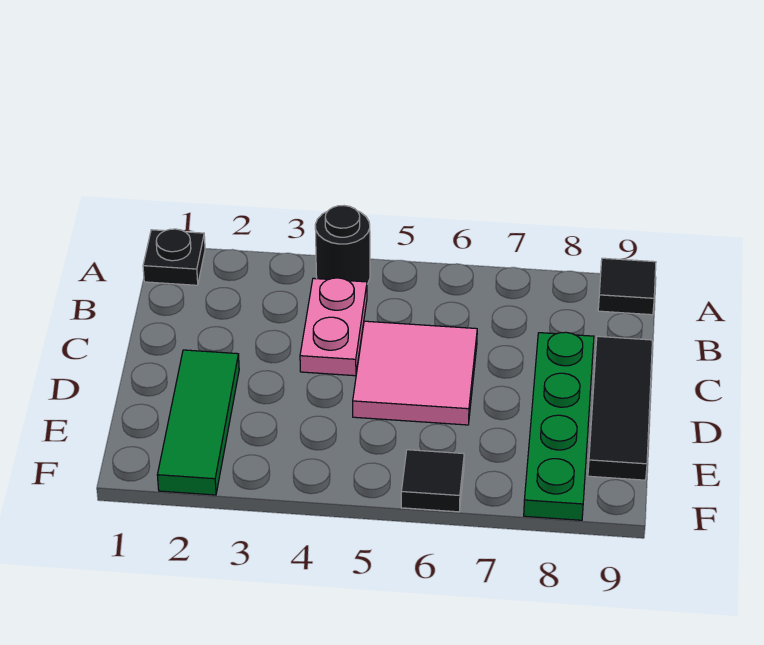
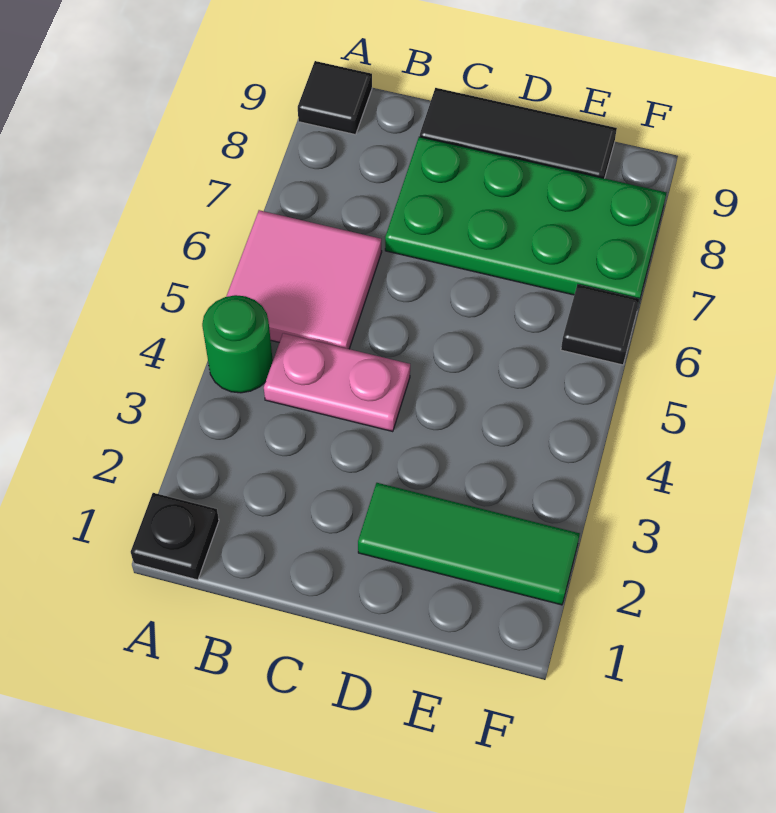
black round brick A4 level 1 -> green round brick A4 level 1
pink tile C5:D6 level 1 -> pink tile A5:B6 level 1
green plate C8:F8 level 1 -> green plate C7:F8 level 1

